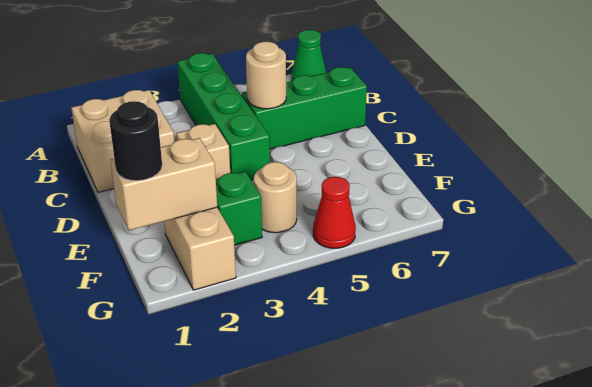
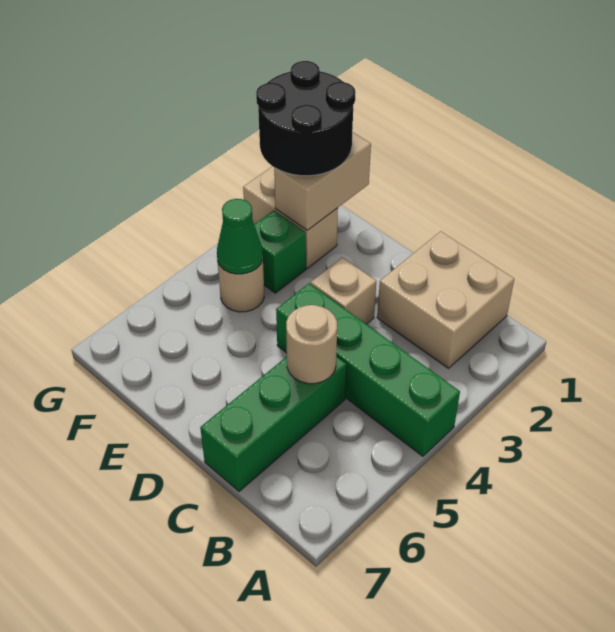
green cone A7 level 1 -> green cone F4 level 2
black round brick F1 level 3 -> black round brick F1:G2 level 3
red cone G5 level 1 -> none

